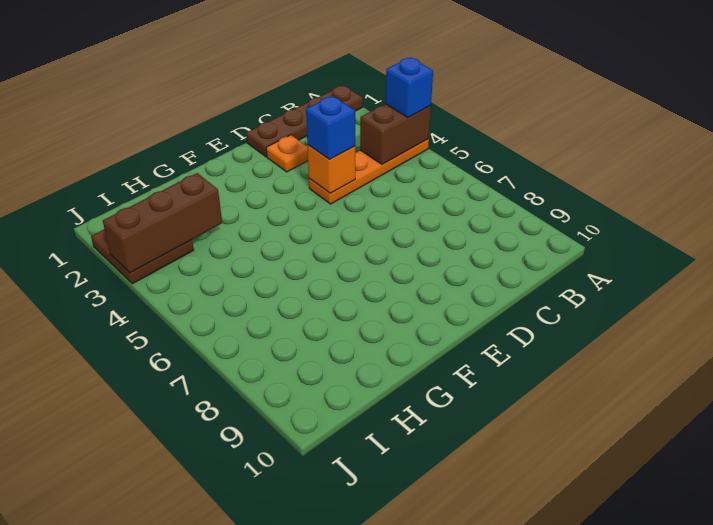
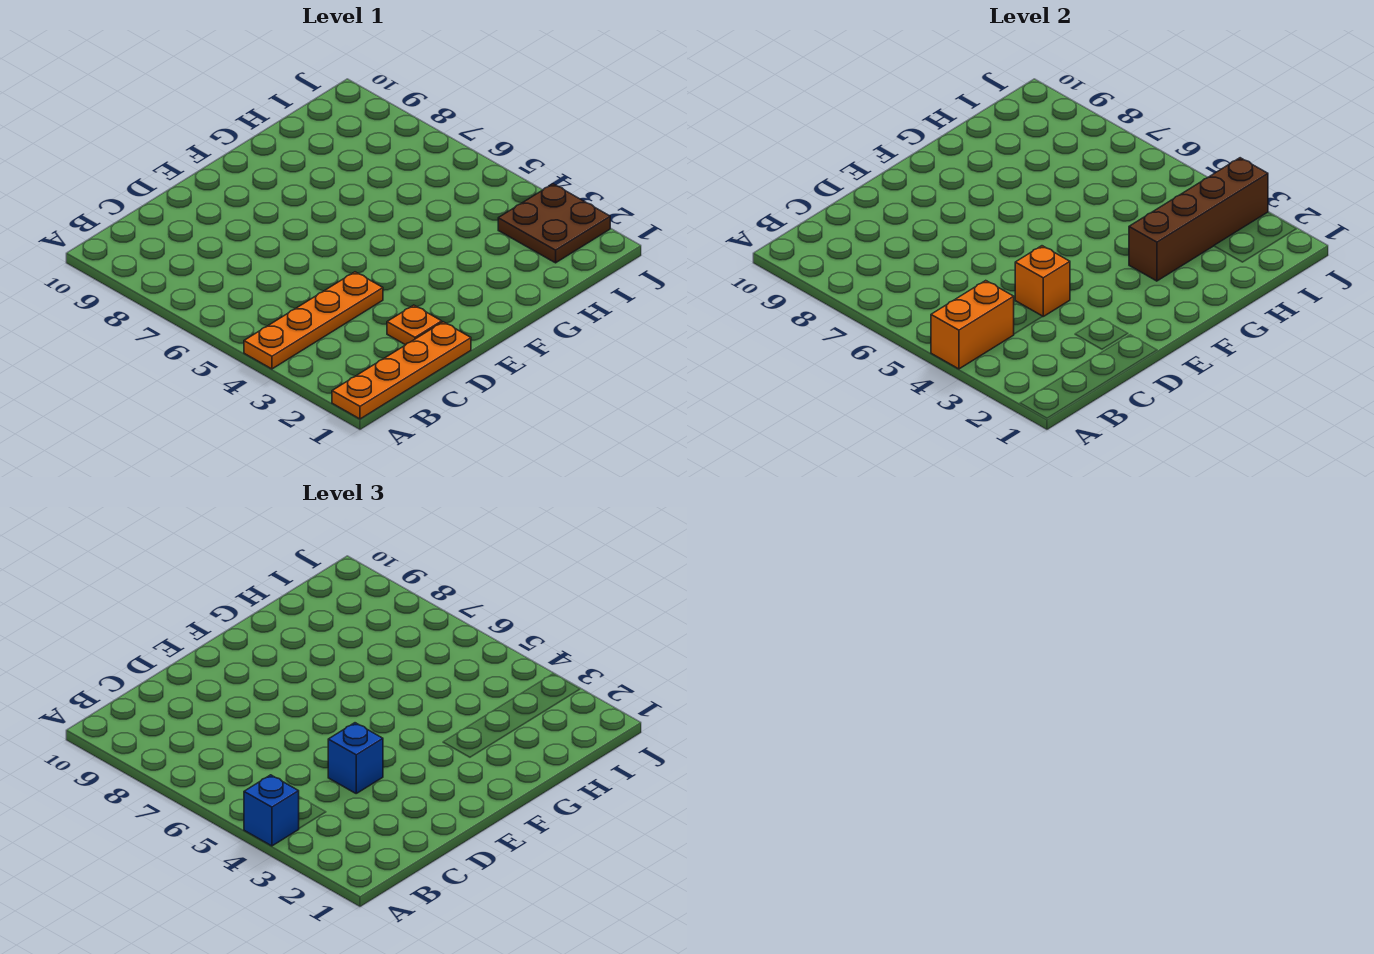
brown plate A1:D1 level 1 -> orange plate A1:D1 level 1
brown brick A4:B4 level 2 -> orange brick A4:B4 level 2
brown brick H3:J3 level 2 -> brown brick G3:J3 level 2

